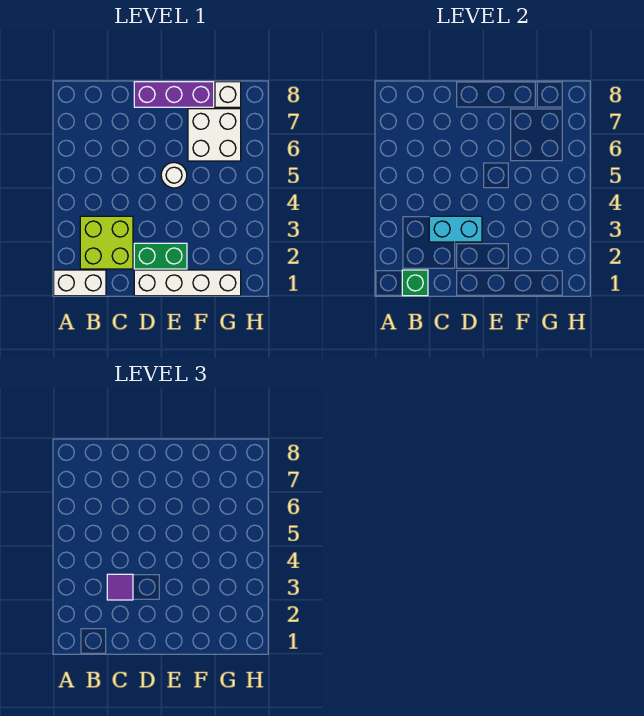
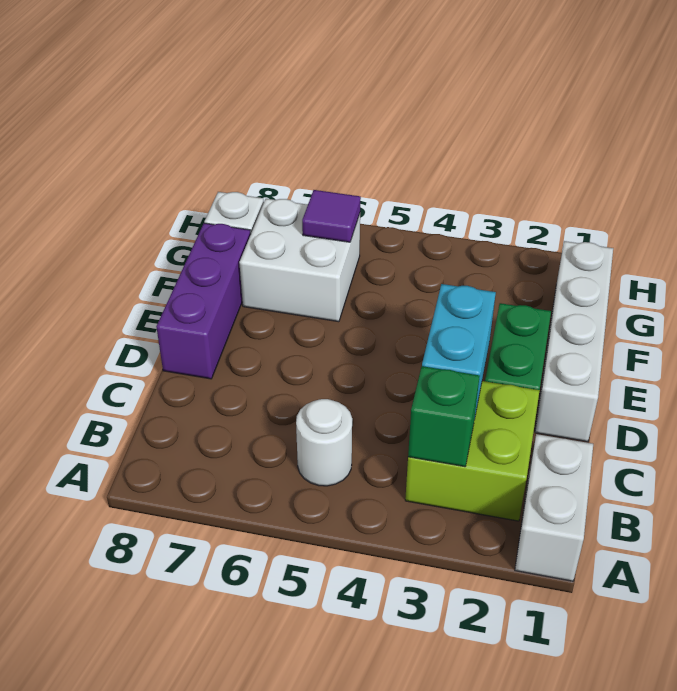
green brick B1 level 2 -> green brick B3 level 2
purple tile C3 level 3 -> purple tile G6 level 2
white round brick E5 level 1 -> white round brick B5 level 1

